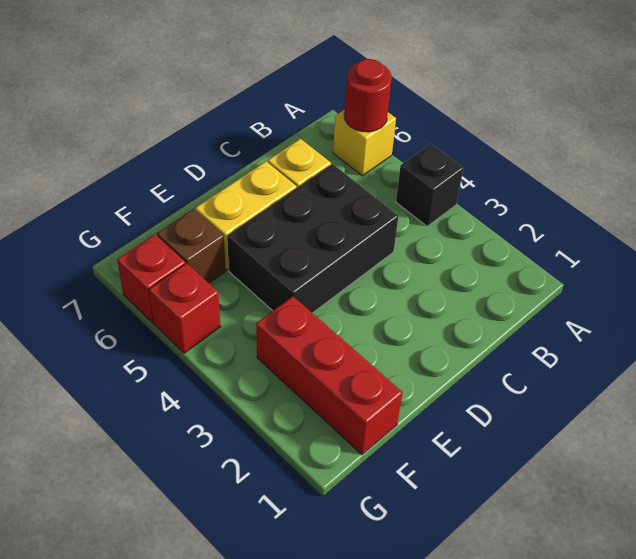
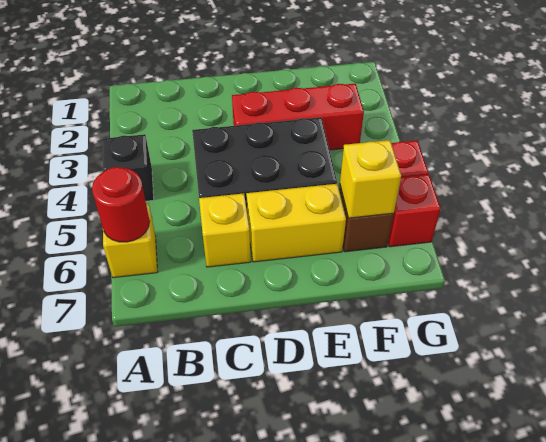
red brick F1:F3 level 1 -> red brick D3:F3 level 1
none -> yellow brick F6 level 2

